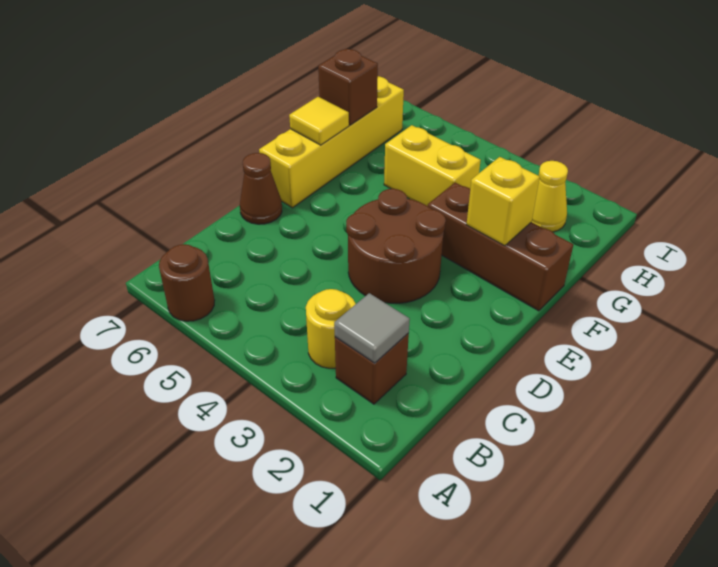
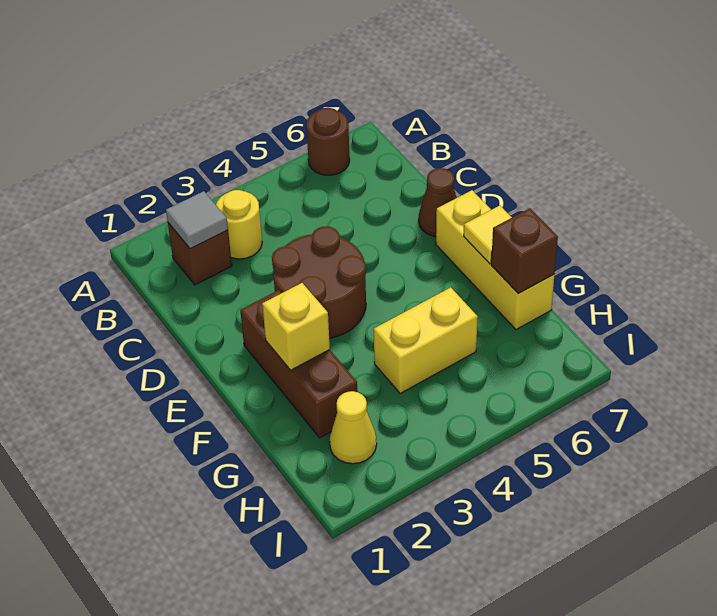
yellow brick E7:H7 level 1 -> yellow brick E7:G7 level 1
brown brick F1:F3 level 1 -> brown brick E2:G2 level 1

